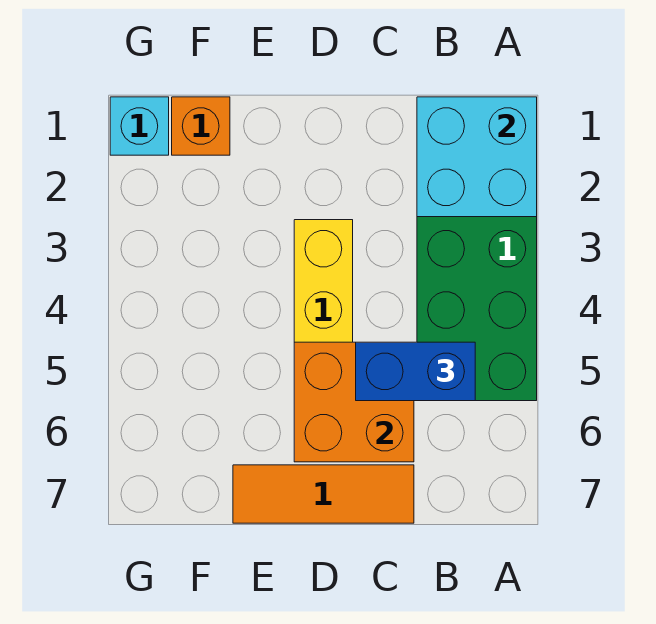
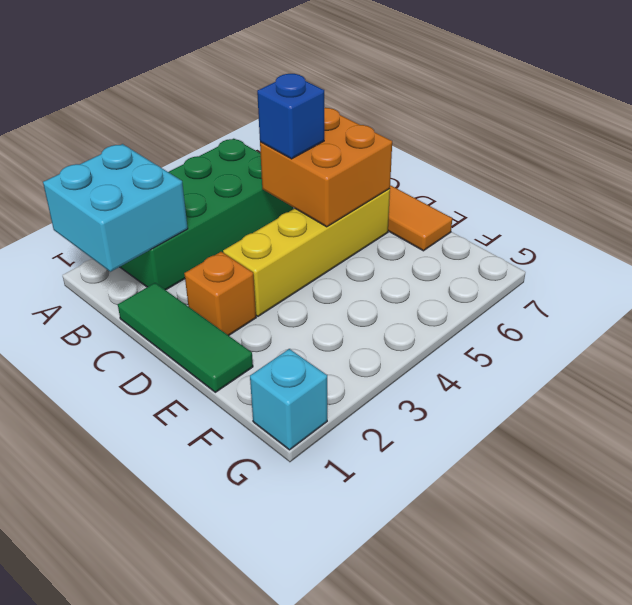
blue brick B5:C5 level 3 -> blue brick C5 level 3
none -> green tile C1:E1 level 1
orange brick F1 level 1 -> orange brick D2 level 1

